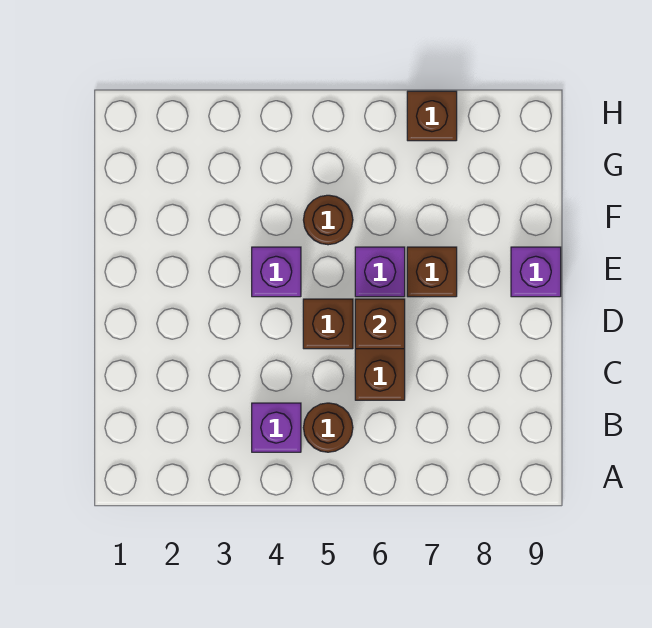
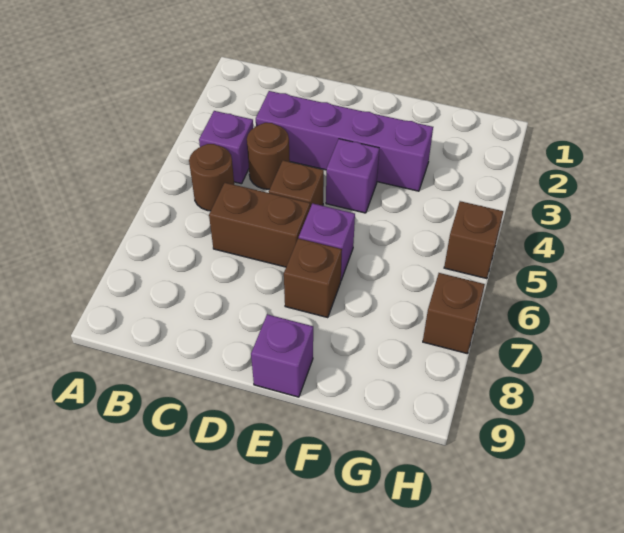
none -> purple brick C3:F3 level 1
brown brick D6 level 2 -> brown brick H5 level 1
brown round brick F5 level 1 -> brown round brick C4 level 1

